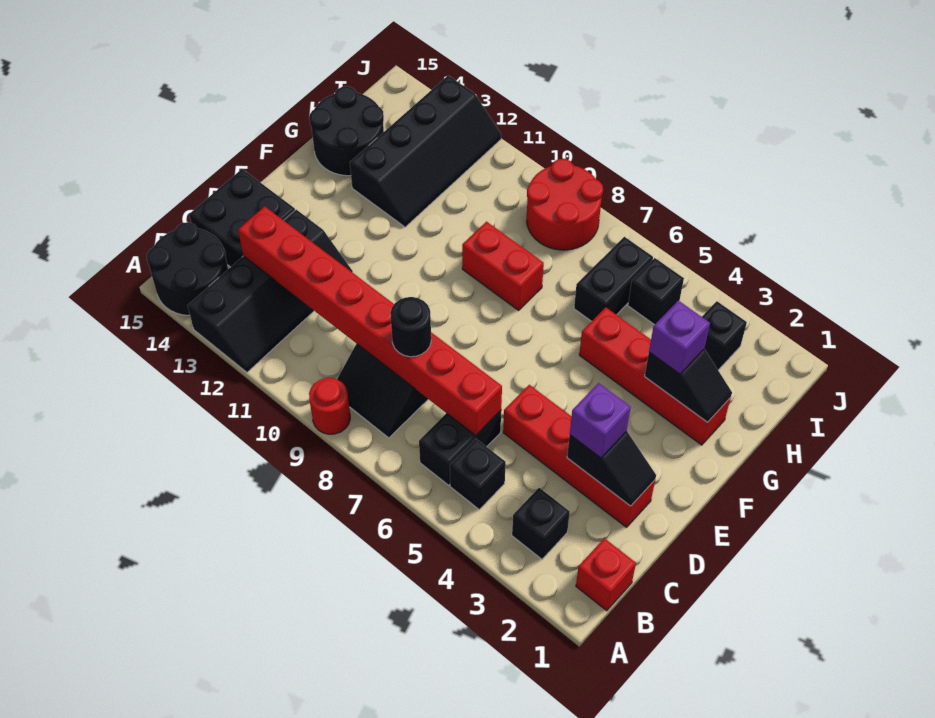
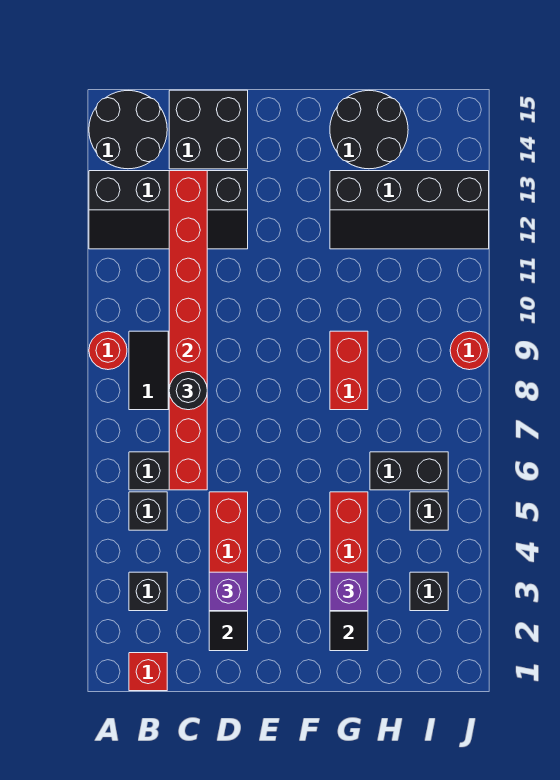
red round brick I8:J9 level 1 -> red round brick J9 level 1

